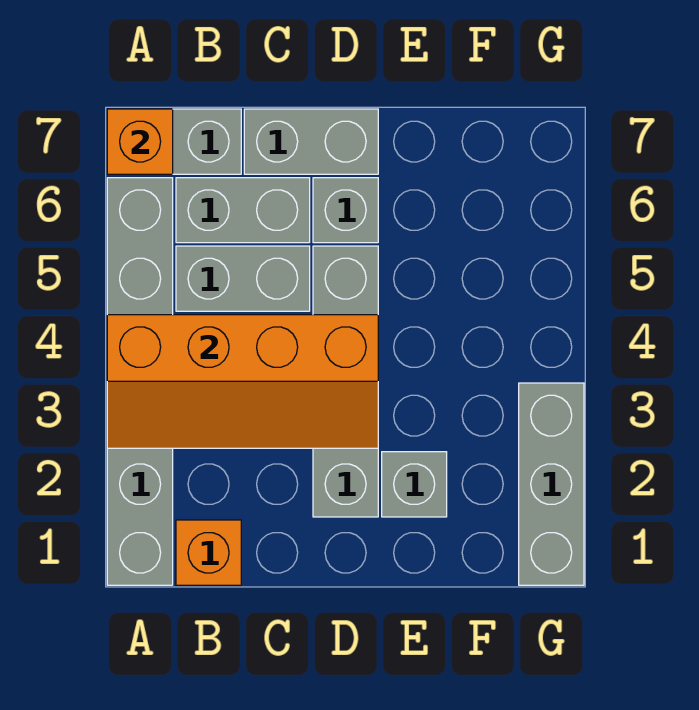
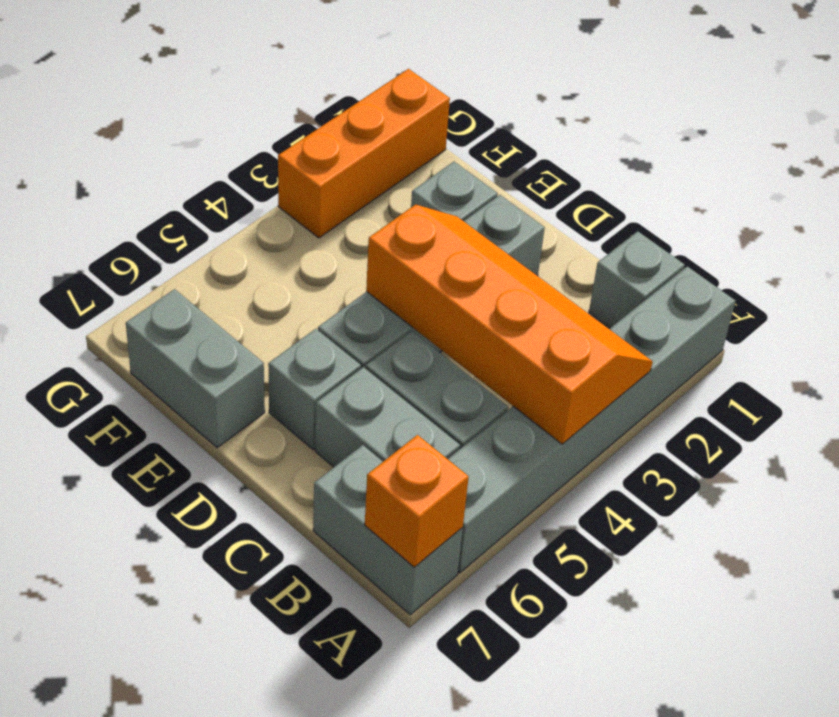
orange brick B1 level 1 -> grey brick B1 level 1
grey brick C7:D7 level 1 -> grey brick E7:F7 level 1
grey brick G1:G3 level 1 -> orange brick G1:G3 level 1

